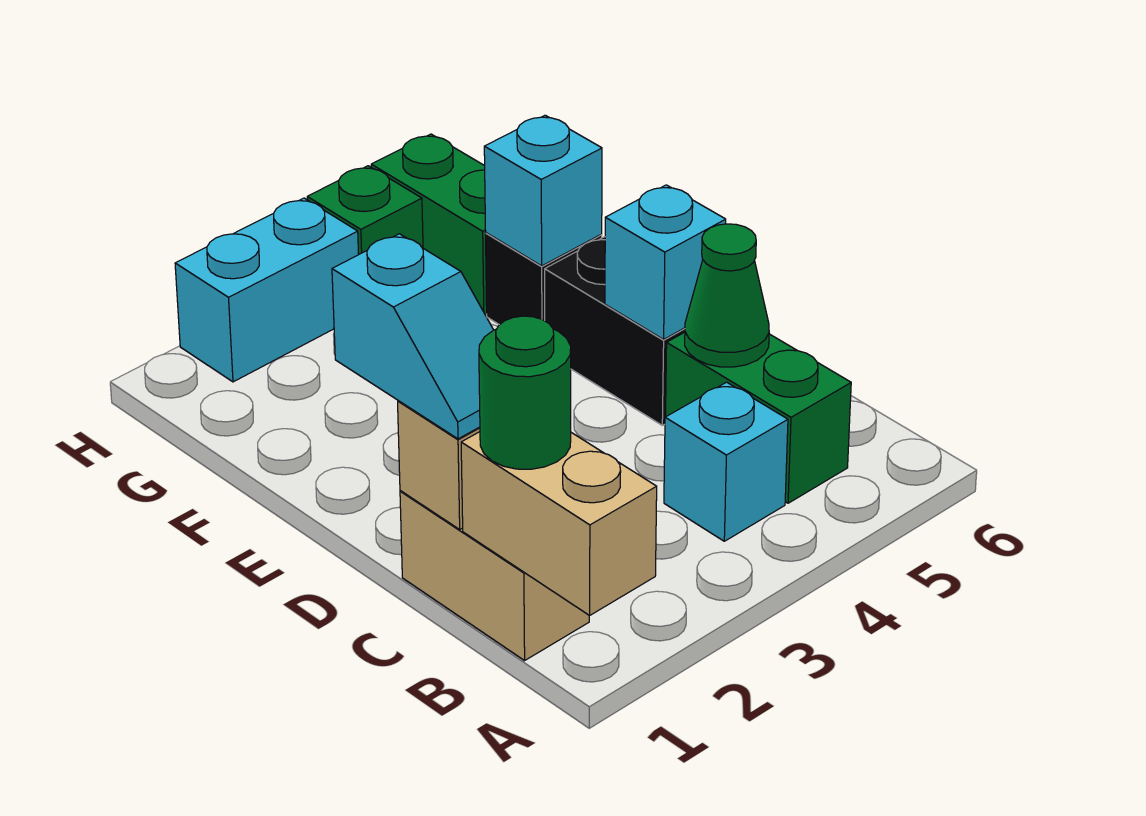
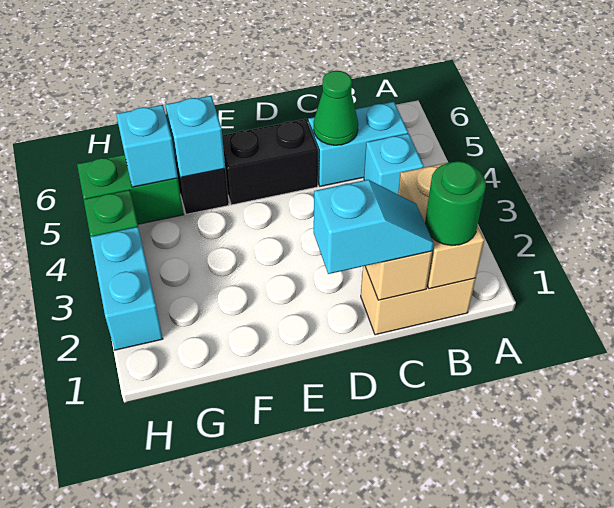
tan brick A1:B1 level 2 -> tan brick B1:B2 level 2
green brick B5:C5 level 1 -> cyan brick B5:C5 level 1
cyan brick D5 level 2 -> cyan brick G5 level 2

